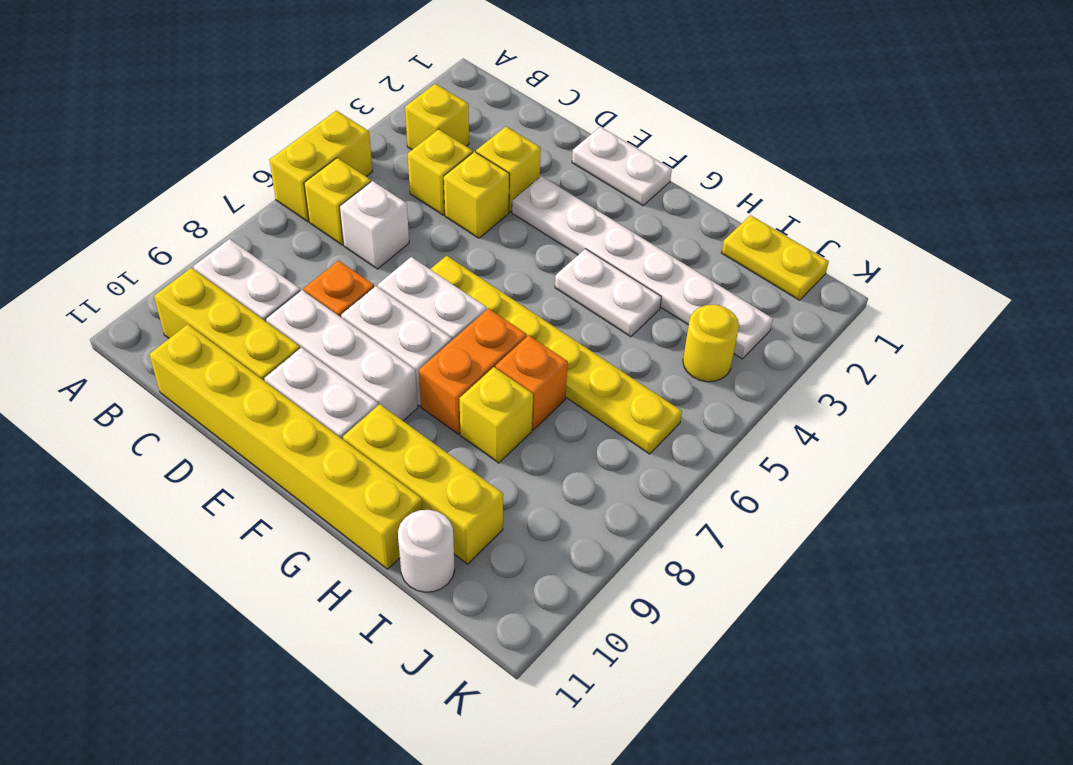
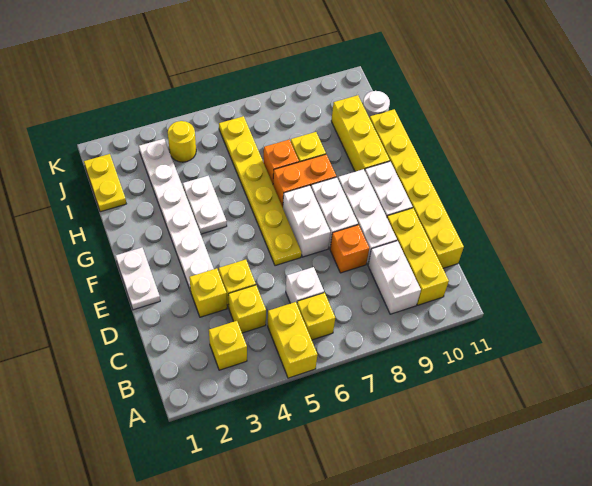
yellow brick A5:A6 level 1 -> yellow brick A5:B5 level 1

